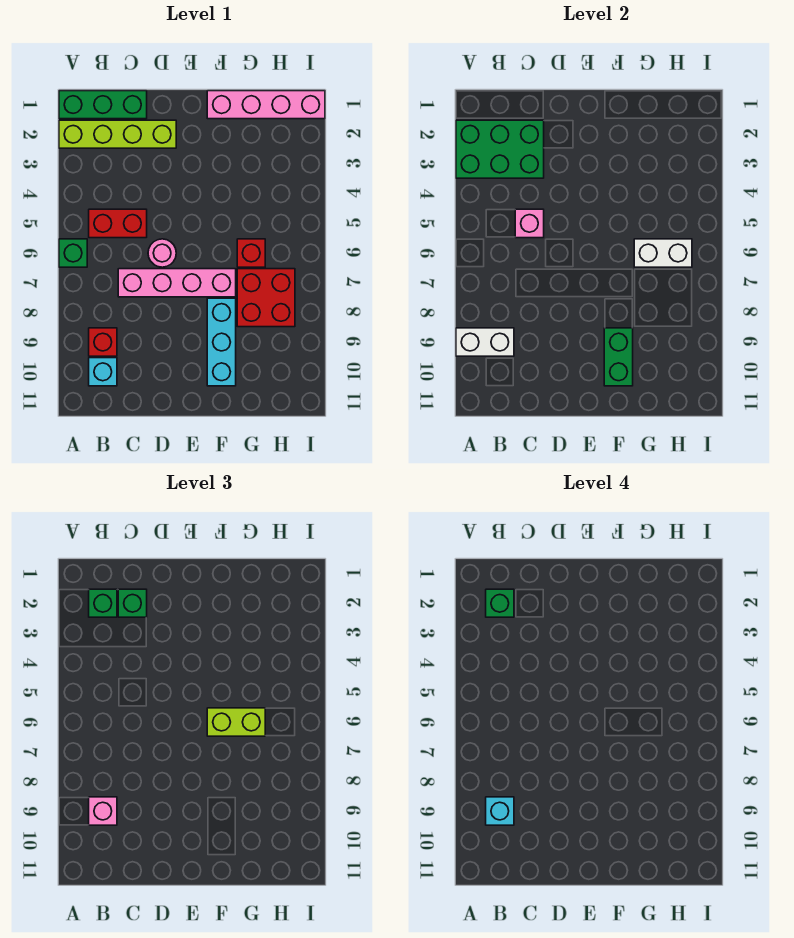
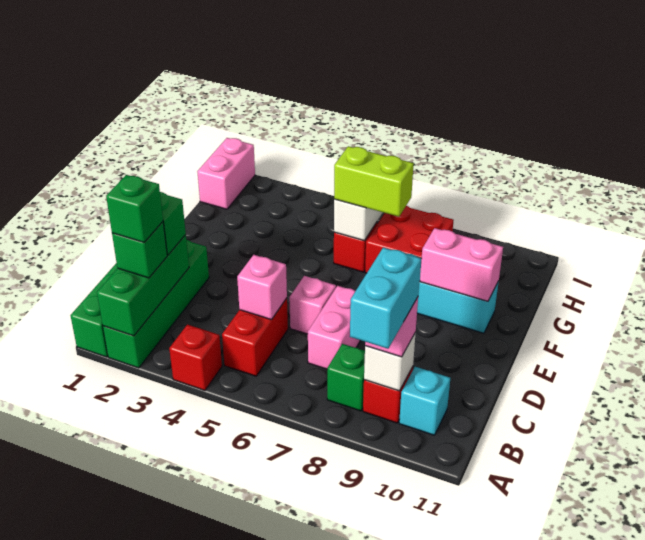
lime brick A2:D2 level 1 -> green brick A2:D2 level 1
green brick A2:C3 level 2 -> green brick A2:C2 level 2
none -> red brick A4 level 1
green brick A6 level 1 -> green brick B8 level 1
white brick A9:B9 level 2 -> white brick B9 level 2
cyan brick B9 level 4 -> cyan brick A9:B9 level 4
pink brick C7:F7 level 1 -> pink brick C7:D7 level 1
pink round brick D6 level 1 -> pink brick D6 level 1
pink brick F1:I1 level 1 -> pink brick H1:I1 level 1
lime brick F6:G6 level 3 -> lime brick G6:G7 level 3
green brick F9:F10 level 2 -> pink brick F9:F10 level 2

